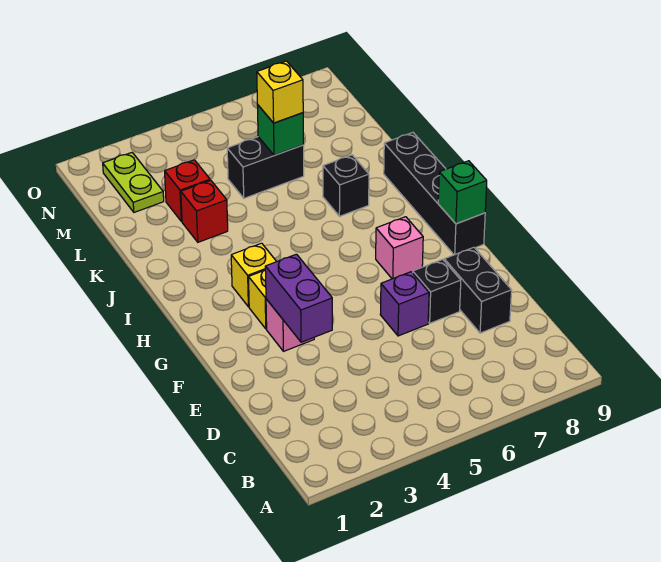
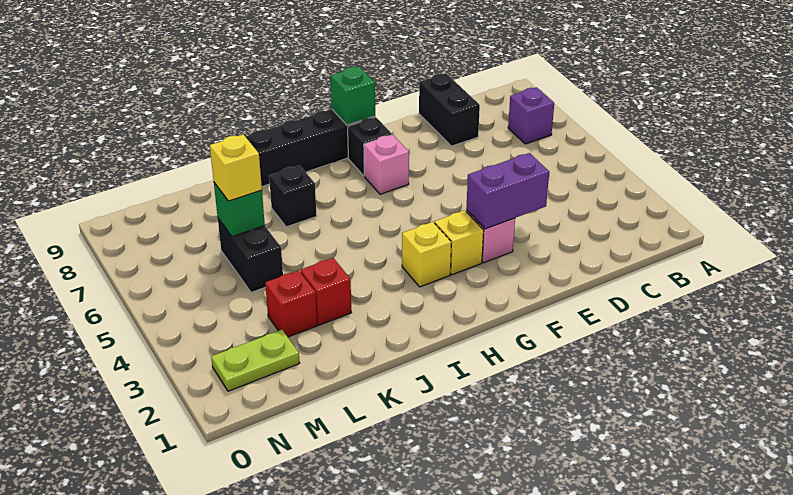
black brick D8:E8 level 1 -> black brick D8:D9 level 1
purple brick E6 level 1 -> purple brick B7 level 1
black brick E7 level 1 -> black brick G8 level 1

